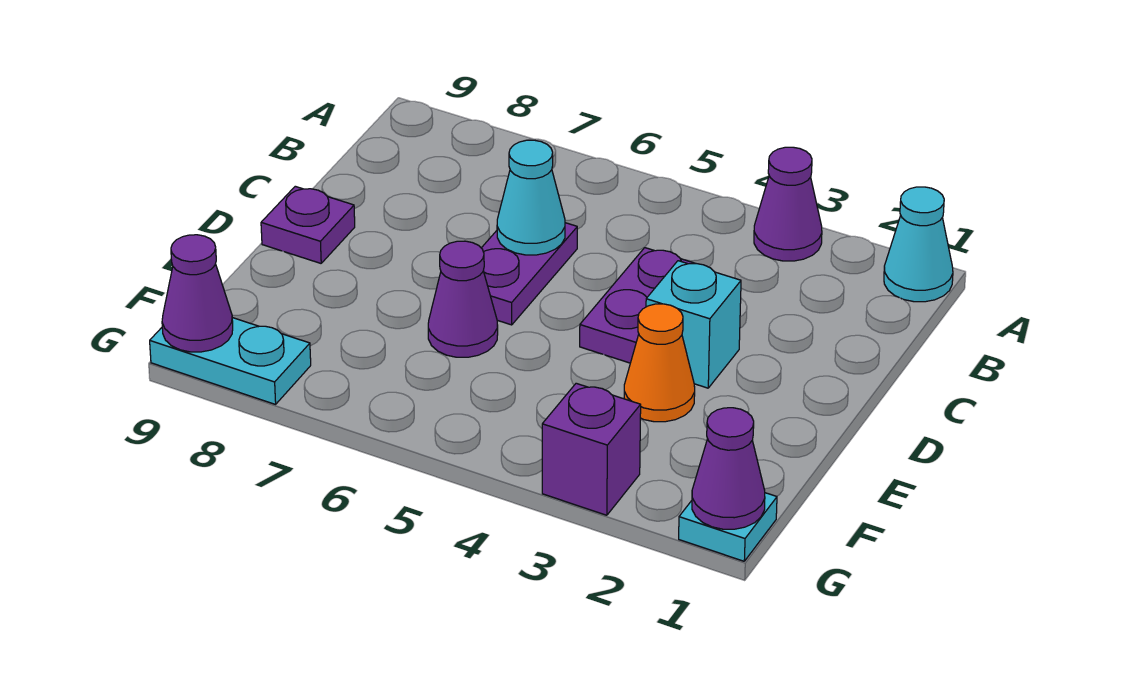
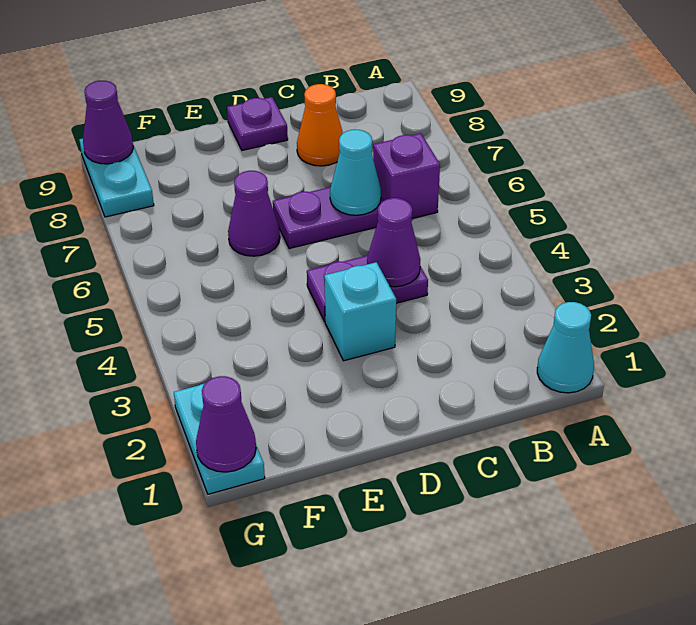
purple cone A3 level 1 -> purple cone C4 level 2
orange cone E3 level 1 -> orange cone C8 level 1
cyan plate G1 level 1 -> cyan plate G1:G2 level 1
purple brick G3 level 1 -> purple brick B6 level 1

